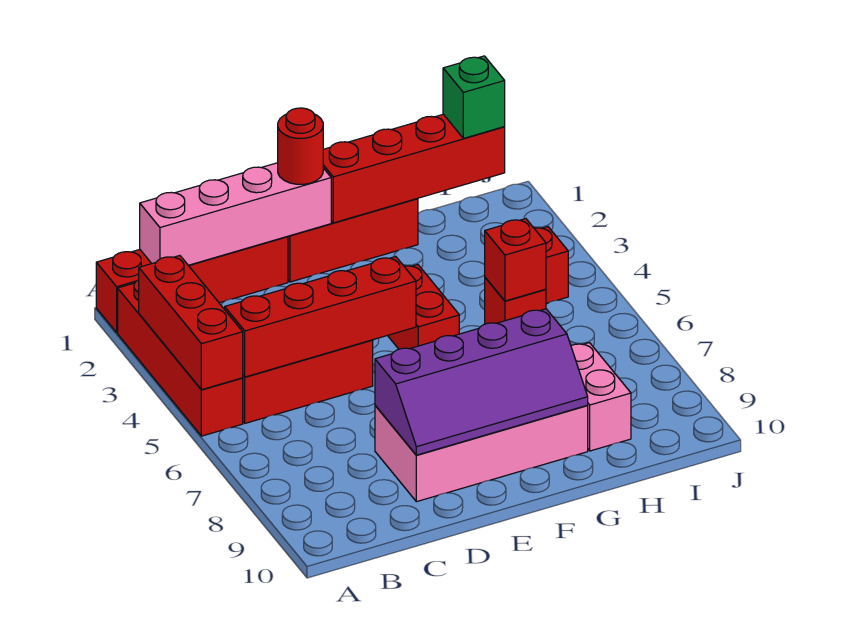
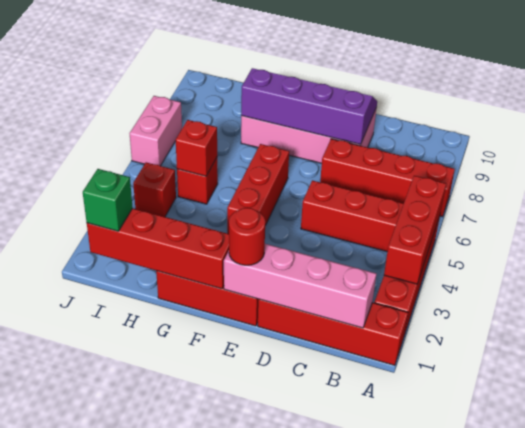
red brick B5:E5 level 2 -> red brick A7:D7 level 1
red brick F4:F5 level 1 -> red brick F4:F6 level 1
pink brick H8:H9 level 1 -> pink brick J6:J7 level 1

